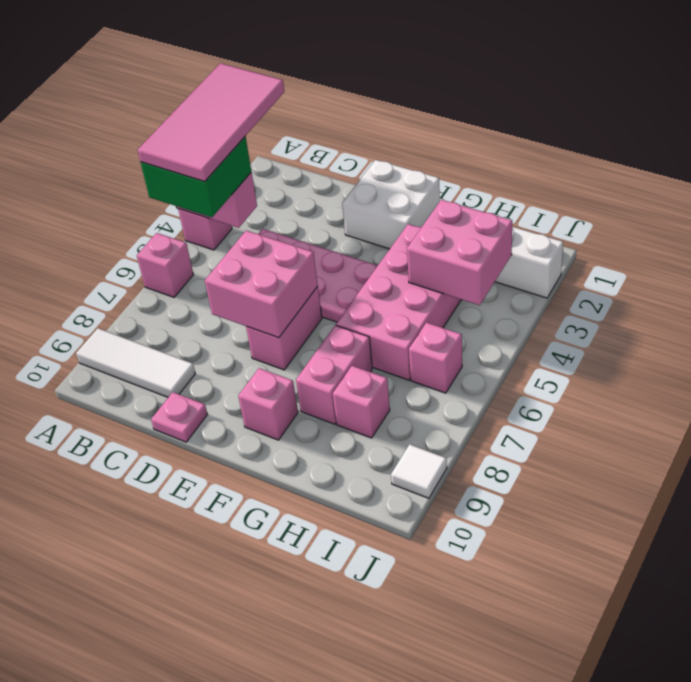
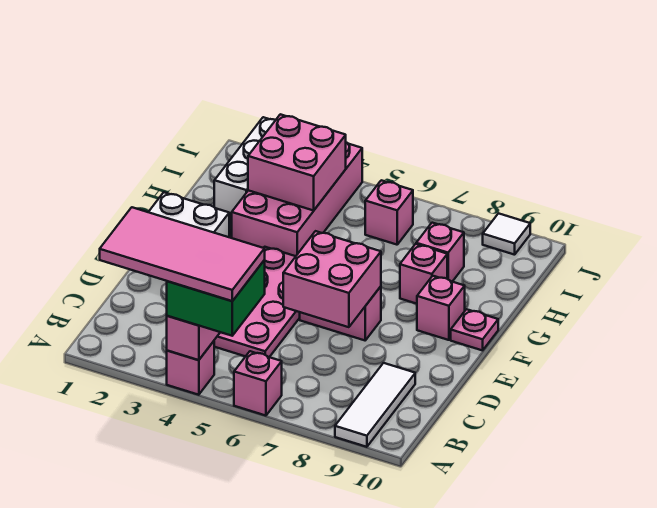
pink plate D10 level 1 -> pink plate F10 level 1
pink brick G3:H6 level 1 -> pink brick G3:J4 level 1
pink brick G7:G8 level 1 -> pink brick G8 level 1

